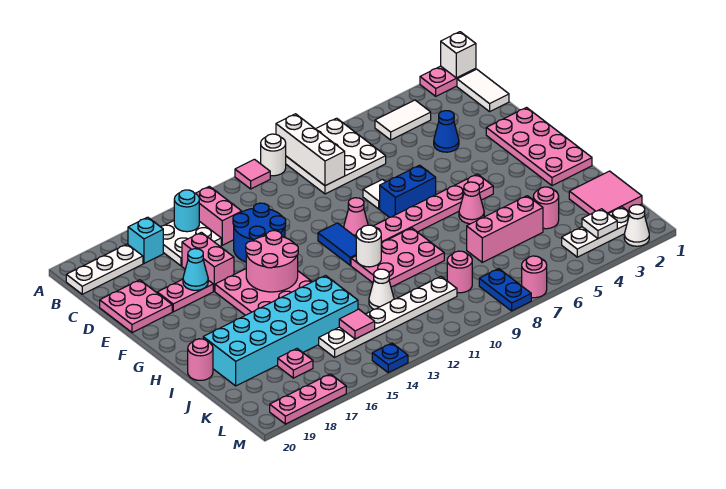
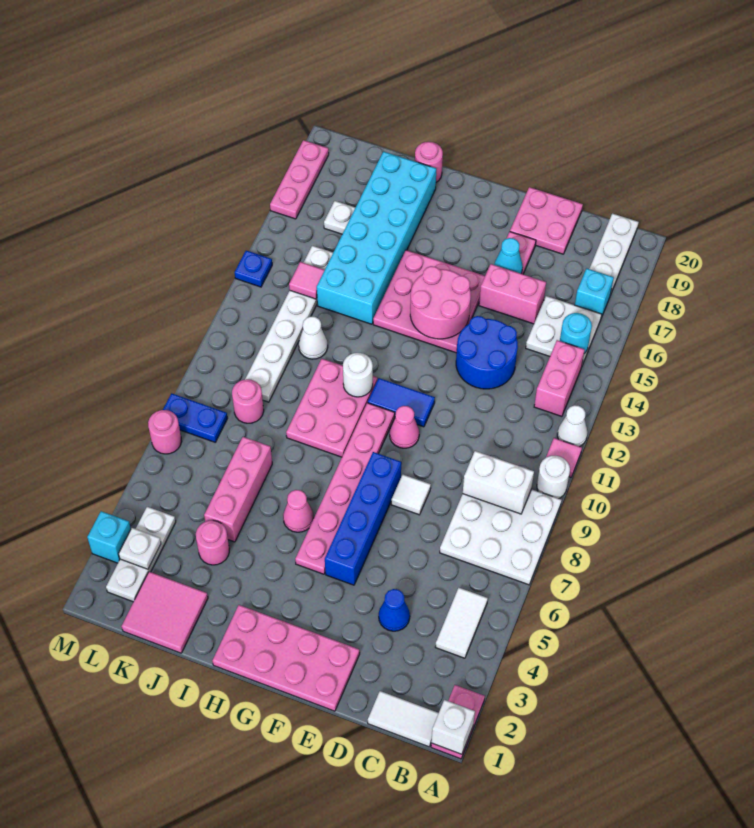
white brick A9:C9 level 2 -> white brick B9:C9 level 2
pink brick B14:C14 level 1 -> pink brick B13:B14 level 1
blue brick F7:F8 level 1 -> blue brick F5:F8 level 1
pink plate K17 level 1 -> white plate K17 level 1
white cone M2 level 1 -> white cone A12 level 1
none -> cyan brick M3 level 1

